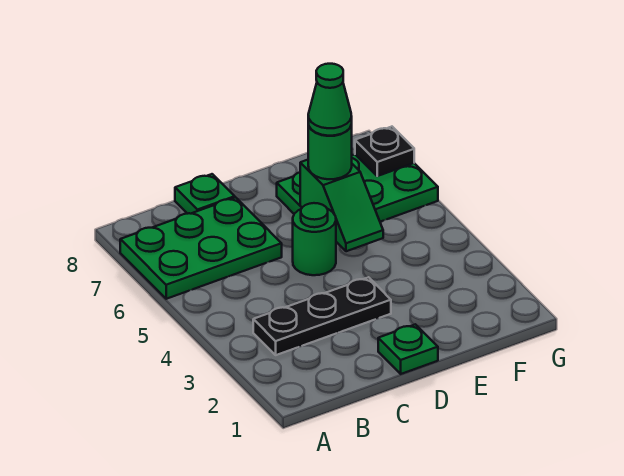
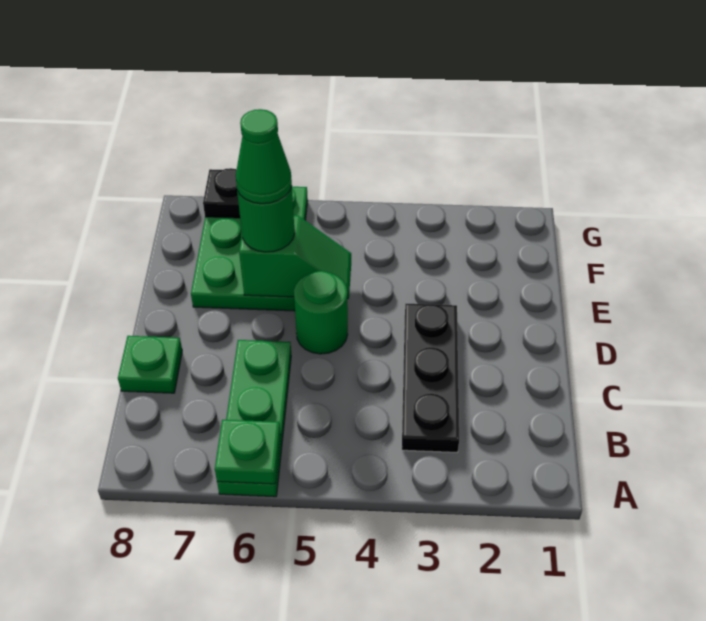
green plate A6:C7 level 1 -> green plate A6:C6 level 1
green plate D1 level 1 -> green plate A6 level 2

